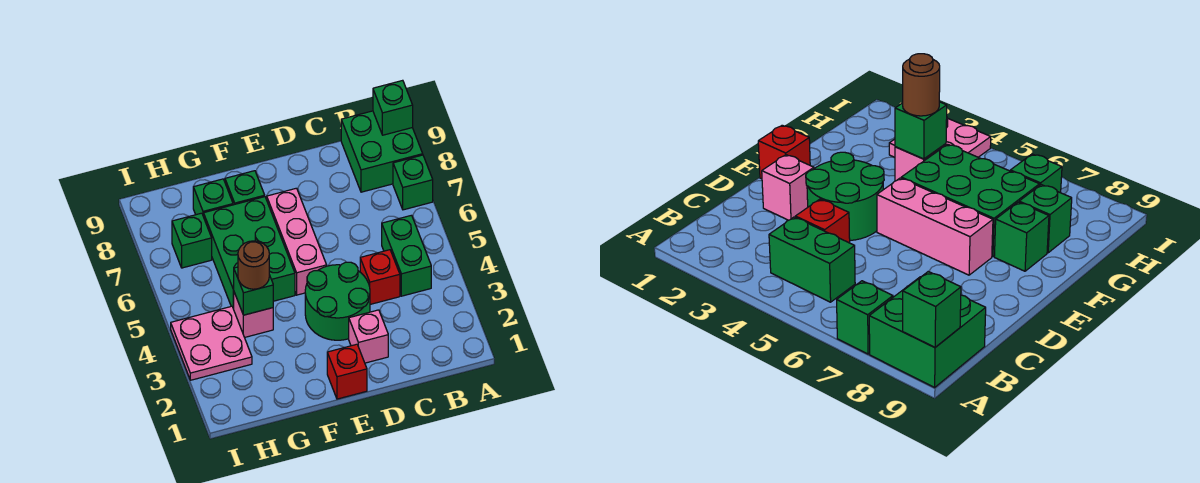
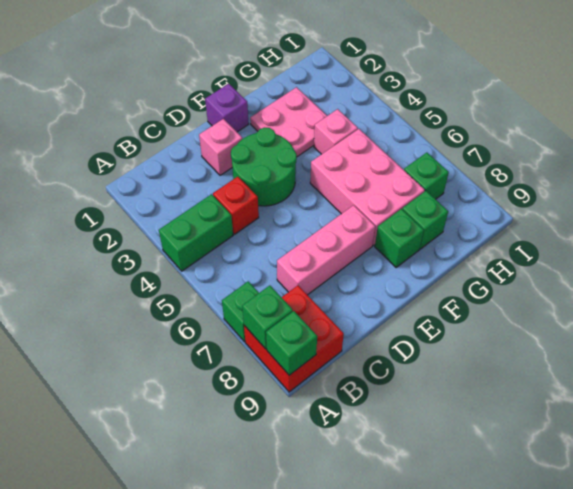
green brick A8:B9 level 1 -> red brick A8:B9 level 1
green brick B4:B5 level 1 -> green brick A4:B4 level 1
red brick E1 level 1 -> purple brick E1 level 1
pink brick E5:E7 level 1 -> pink brick C7:E7 level 1
green brick F5:G7 level 1 -> pink brick F5:G7 level 1
green brick G4 level 2 -> green brick A8 level 2
brown round brick G4 level 3 -> none
pink plate H3:I4 level 1 -> pink plate F2:G3 level 1

